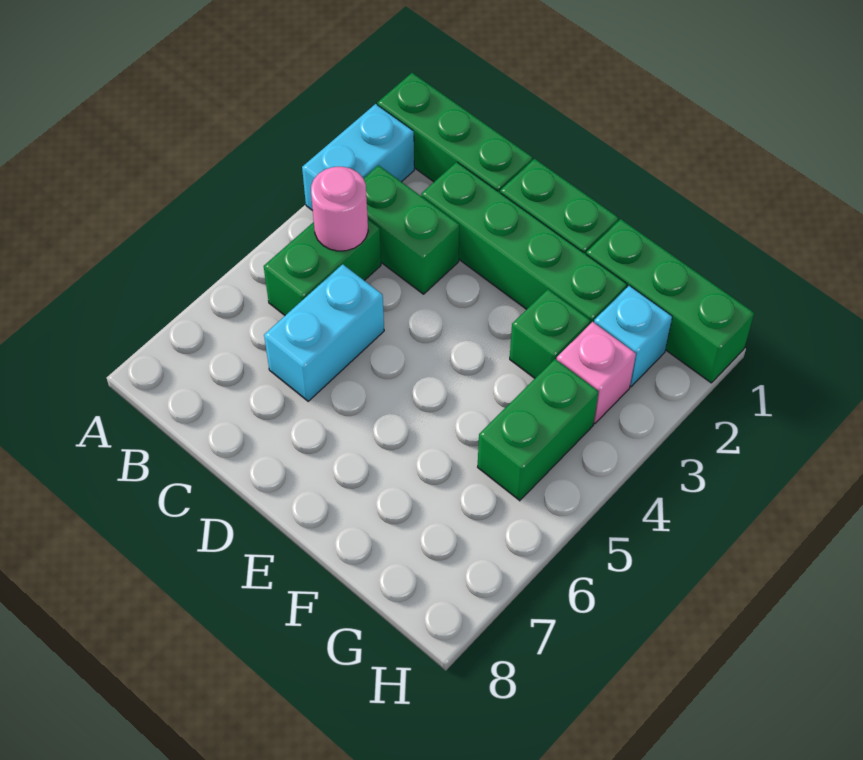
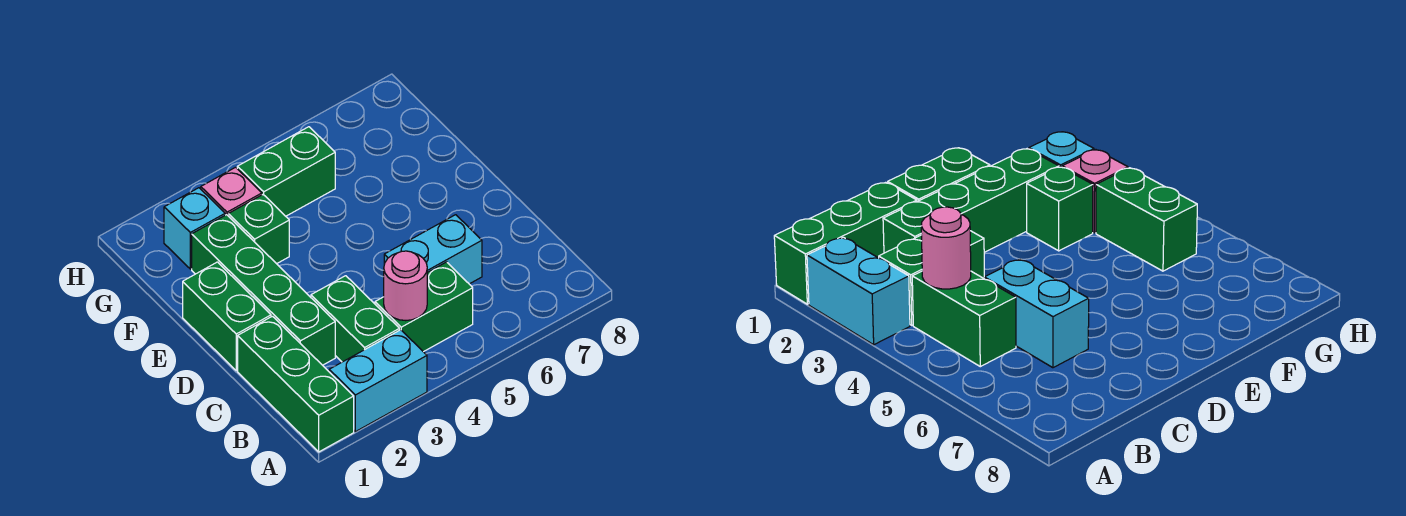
green brick F1:H1 level 1 -> none

